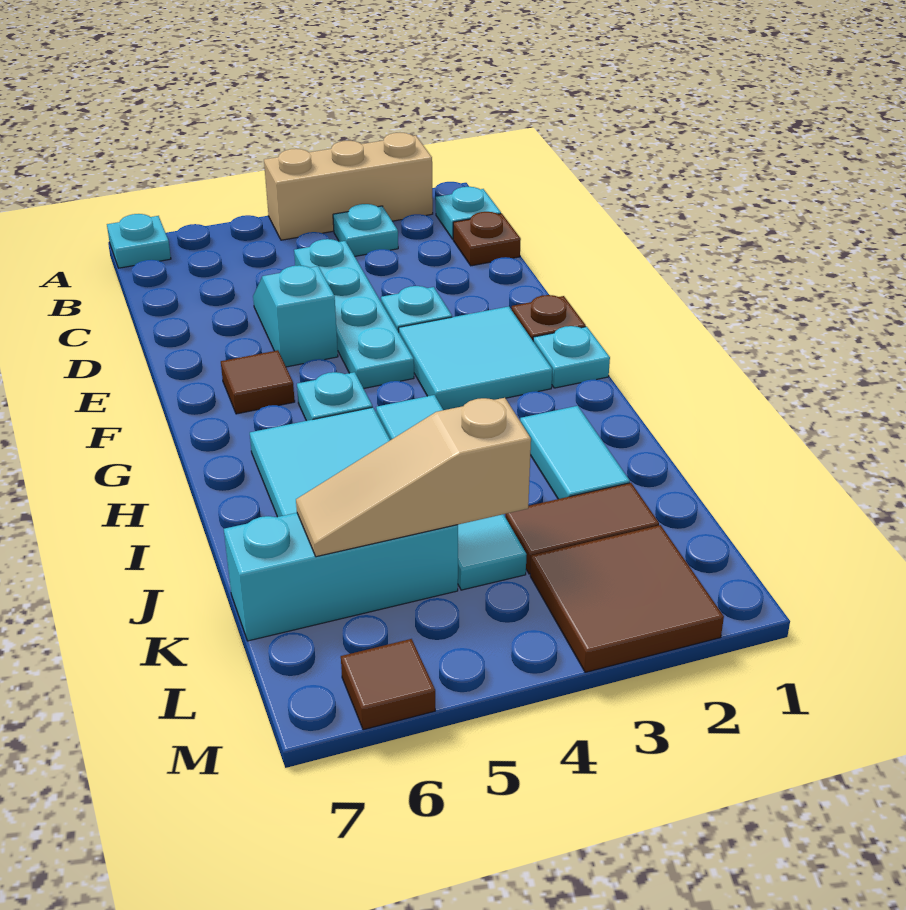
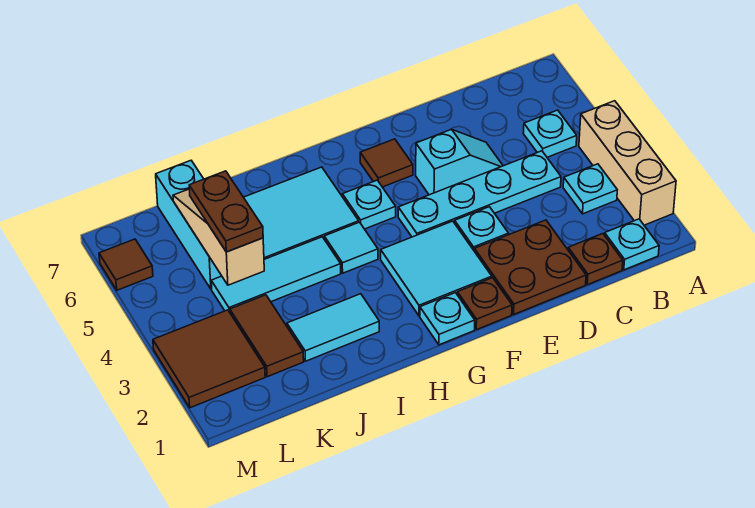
cyan plate A7 level 1 -> cyan plate B5 level 1
none -> brown plate D1:E2 level 1
none -> brown plate K4:K5 level 3

